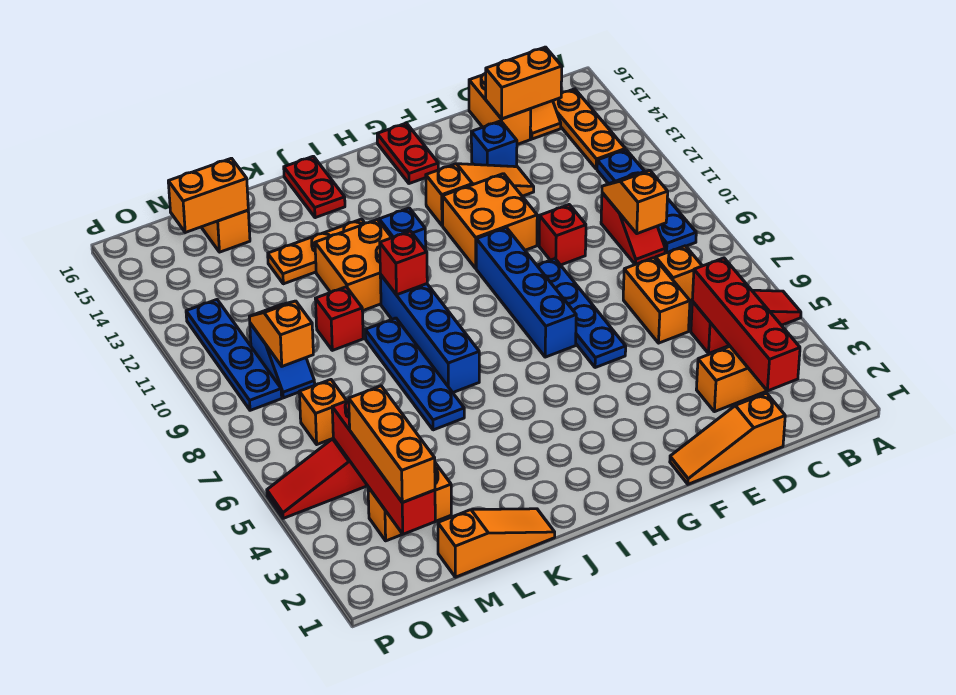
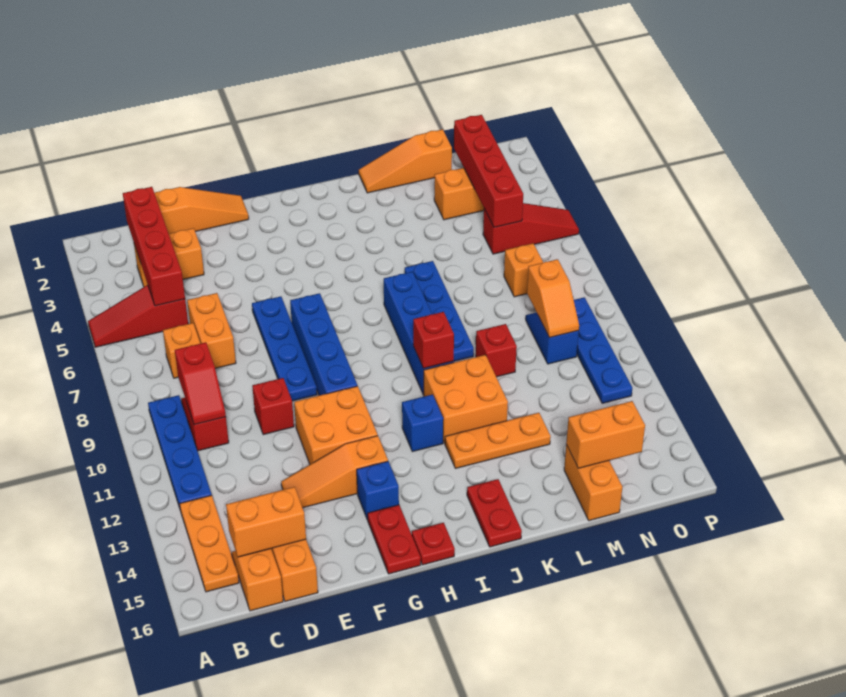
orange slope C9:C10 level 2 top 9 -> red slope C9:C10 level 2 top 9
blue brick E14 level 1 -> blue brick G14 level 1
none -> red plate H16 level 1
orange brick N2:N4 level 3 -> none

